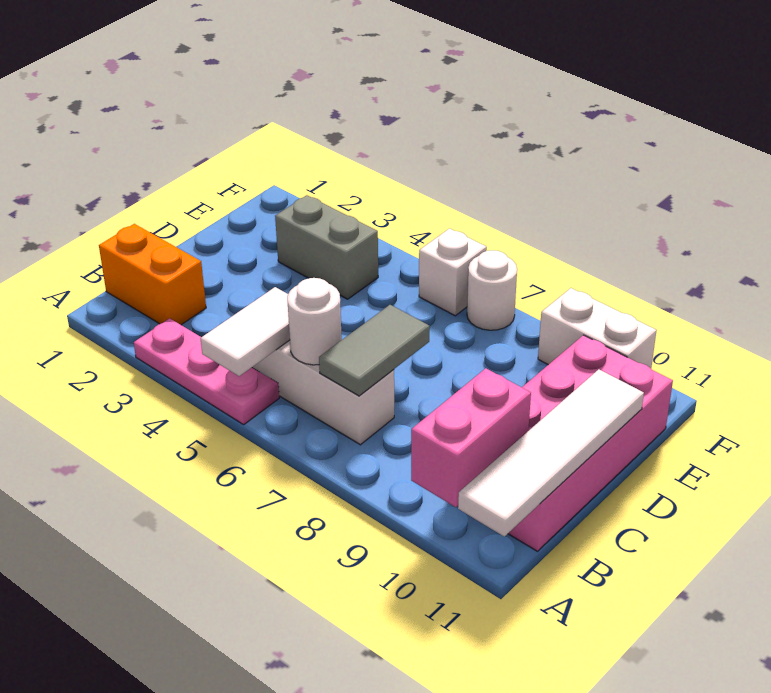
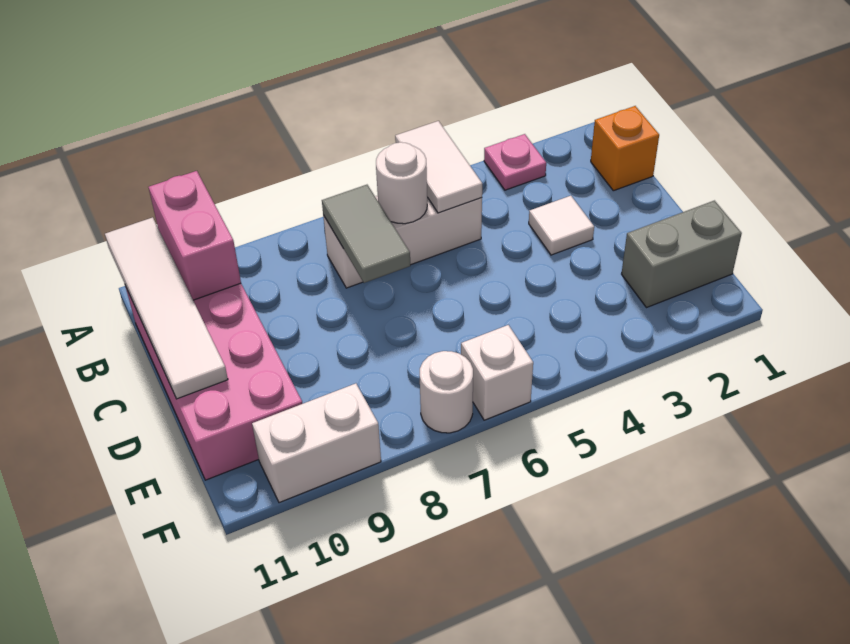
pink plate A3:A5 level 1 -> pink plate A3 level 1
orange brick B1:B2 level 1 -> orange brick B1 level 1
none -> white tile C3 level 1
grey brick E3:E4 level 1 -> grey brick E1:E2 level 1

